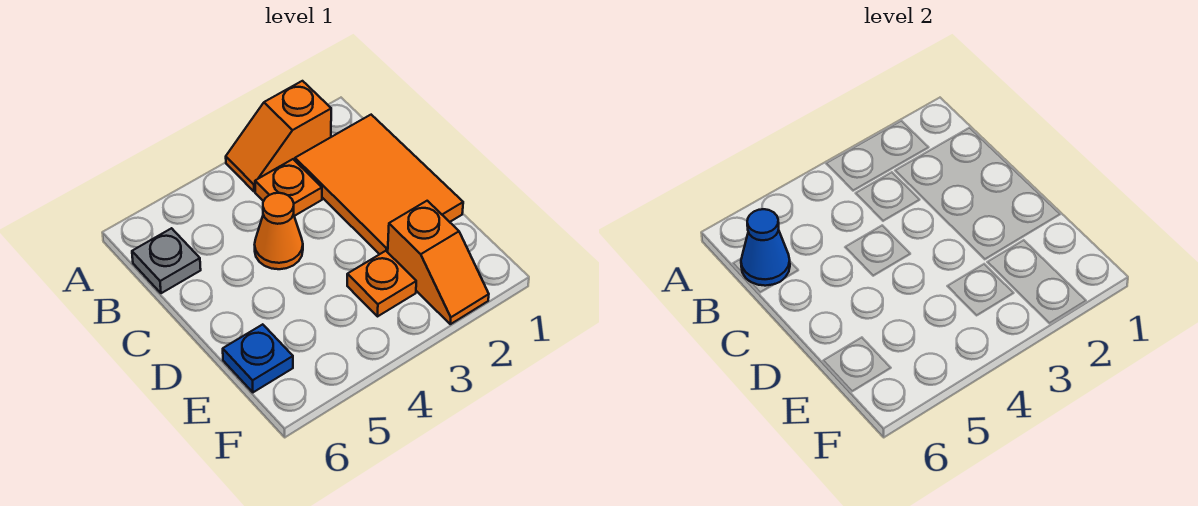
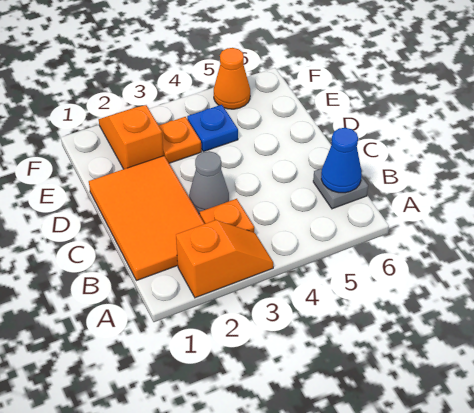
none -> grey cone C3 level 1
orange cone C4 level 1 -> orange cone F5 level 1
blue plate E6 level 1 -> blue plate E4 level 1

